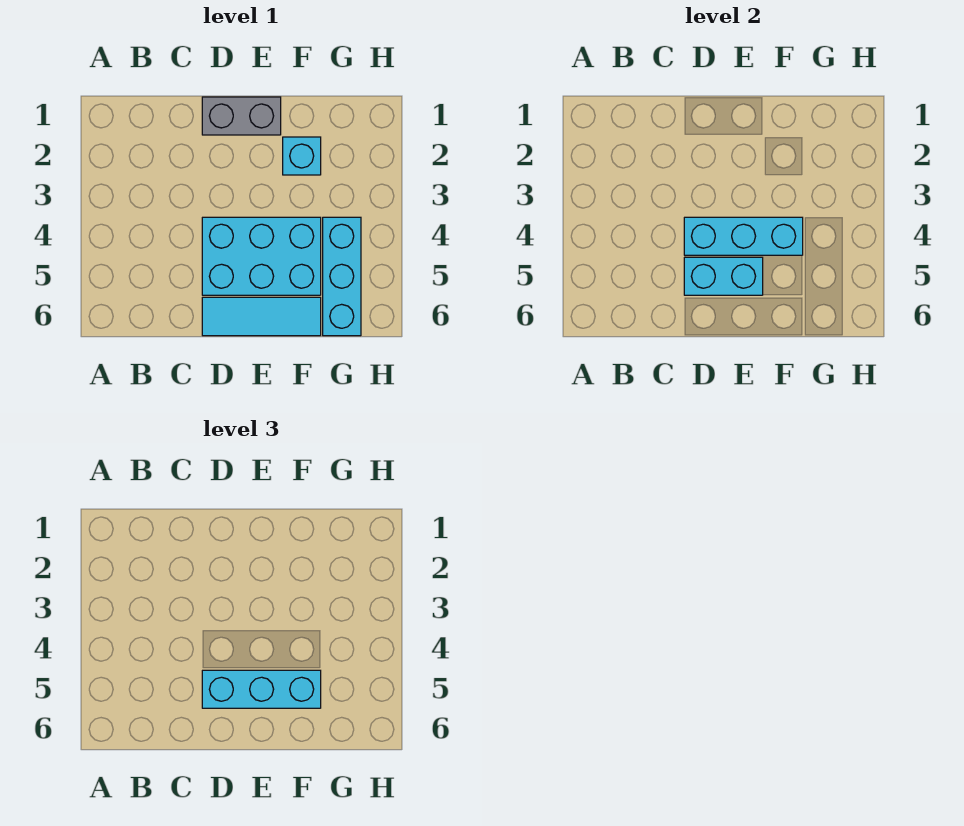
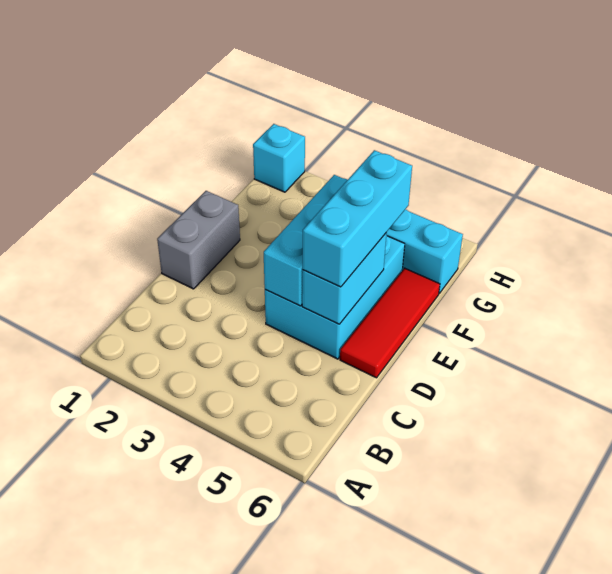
cyan tile D6:F6 level 1 -> red tile D6:F6 level 1
cyan brick F2 level 1 -> cyan brick H1 level 1

